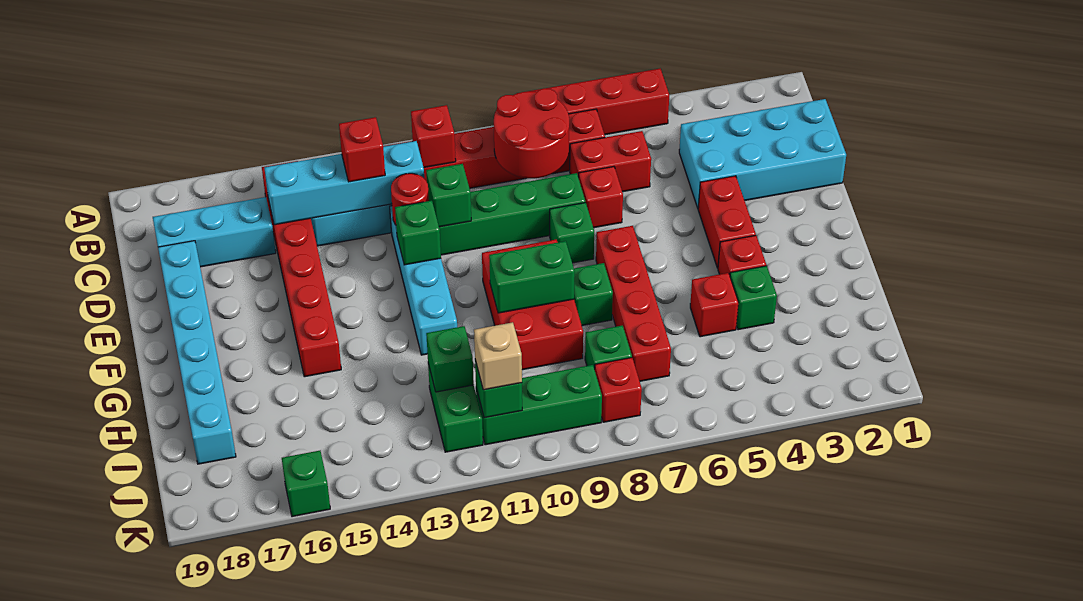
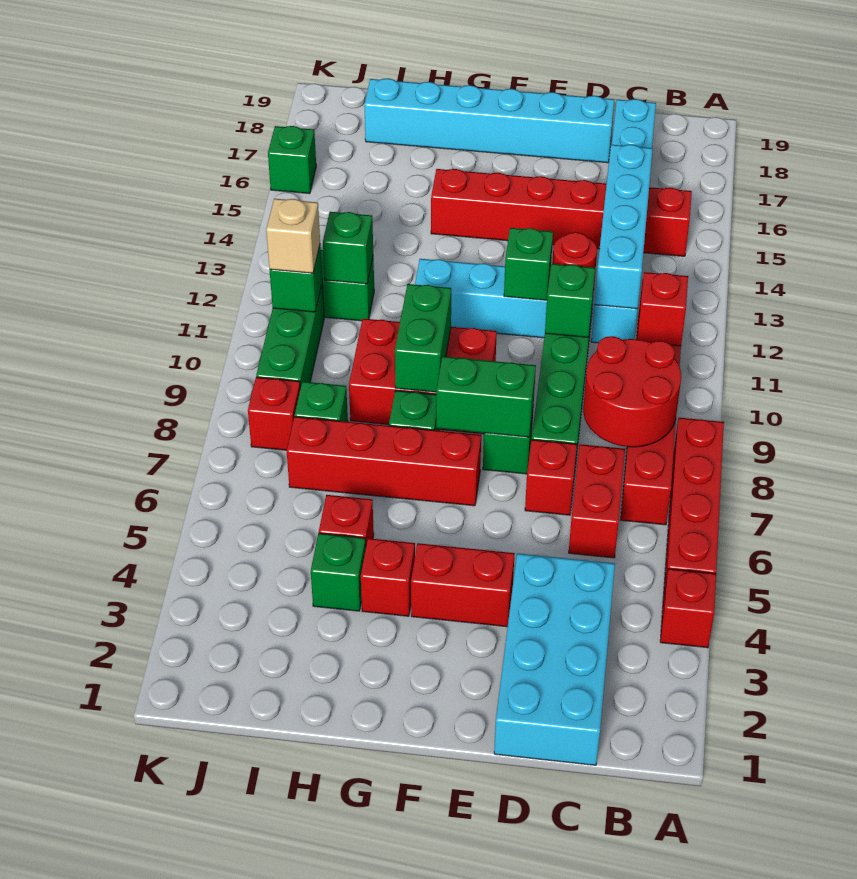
red brick C13 level 3 -> red brick A4 level 1
none -> green brick E8:F8 level 2

